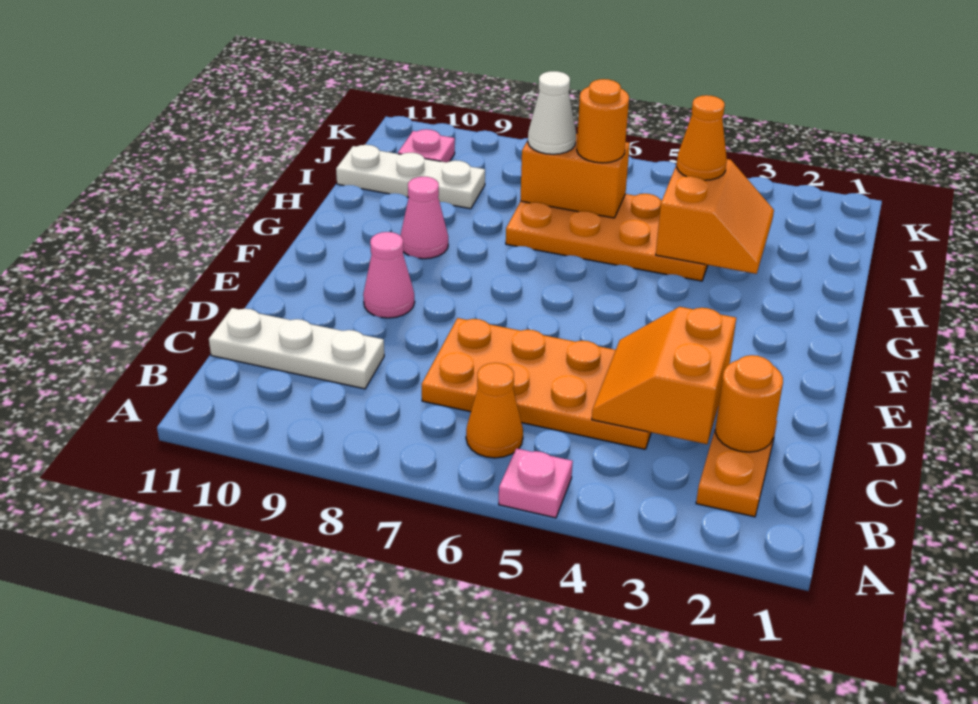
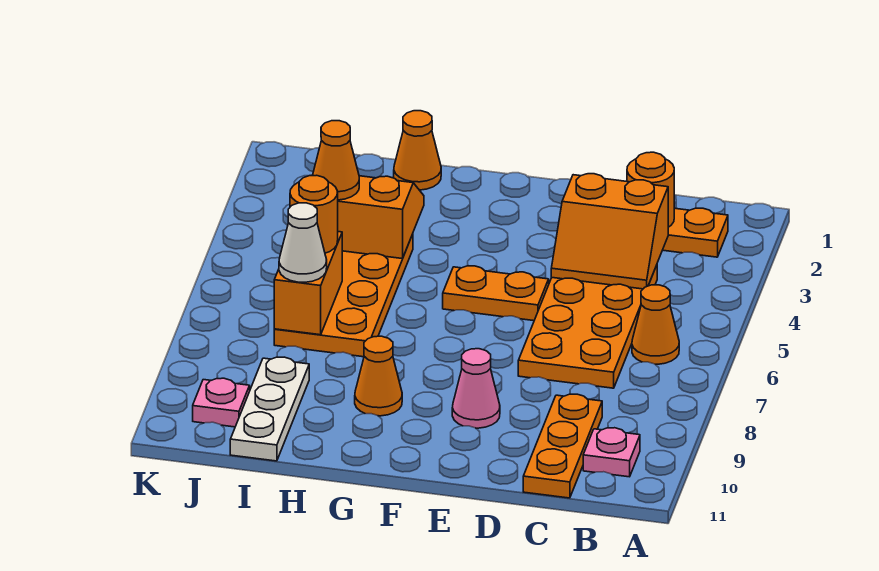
pink plate A5 level 1 -> pink plate B10 level 1
white plate C9:C11 level 1 -> orange plate C9:C11 level 1
none -> orange plate E5:F5 level 1
pink cone G9 level 1 -> orange cone G9 level 1
none -> orange cone H1 level 1

